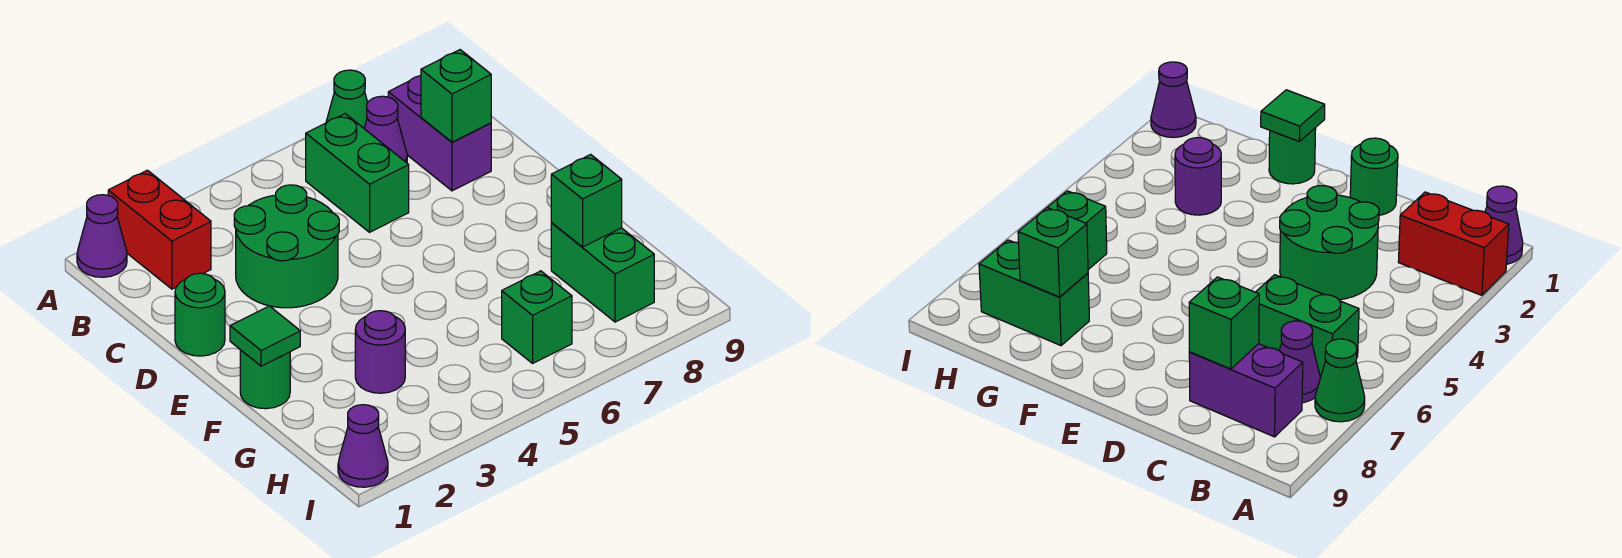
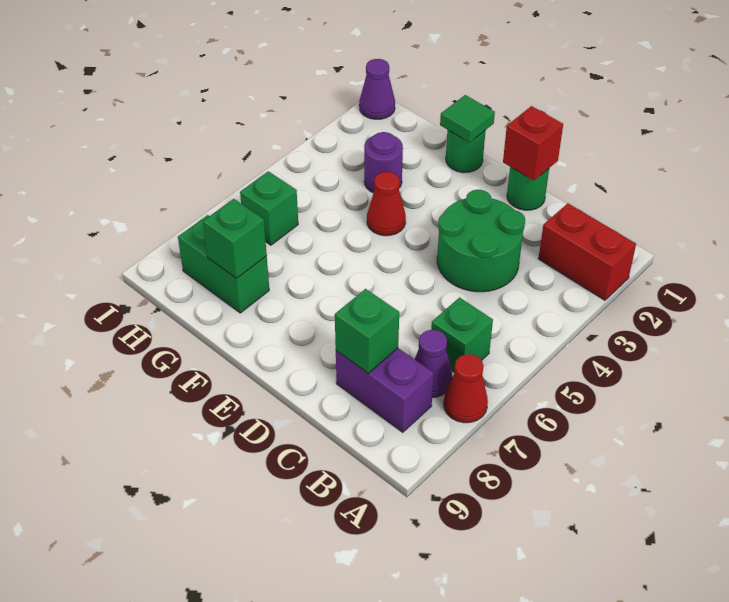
purple cone A1 level 1 -> none
green cone A7 level 1 -> red cone A7 level 1
green brick B6:C6 level 1 -> green brick B6 level 1
none -> red brick D1 level 2
none -> red cone F4 level 1

